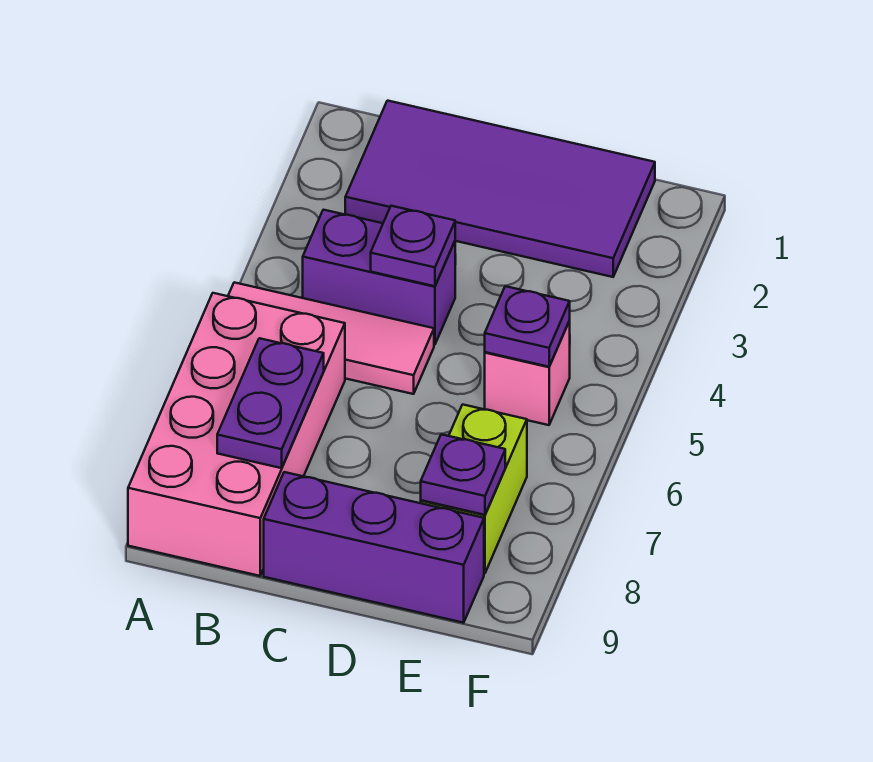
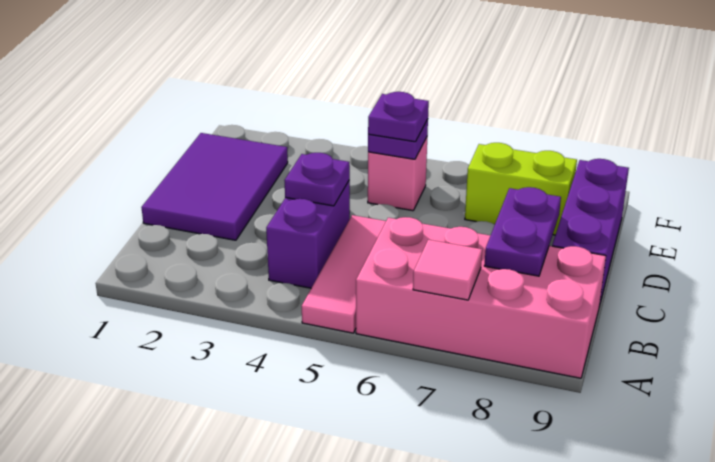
none -> pink tile A7 level 2
purple tile B1:E2 level 1 -> purple tile C1:E2 level 1
purple plate B7:B8 level 2 -> purple plate B8:C8 level 2
purple plate E8 level 2 -> purple plate E5 level 3

